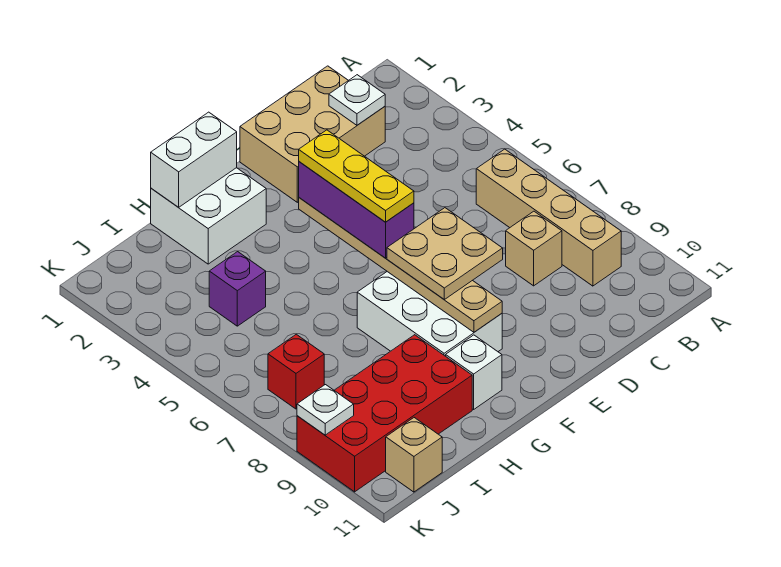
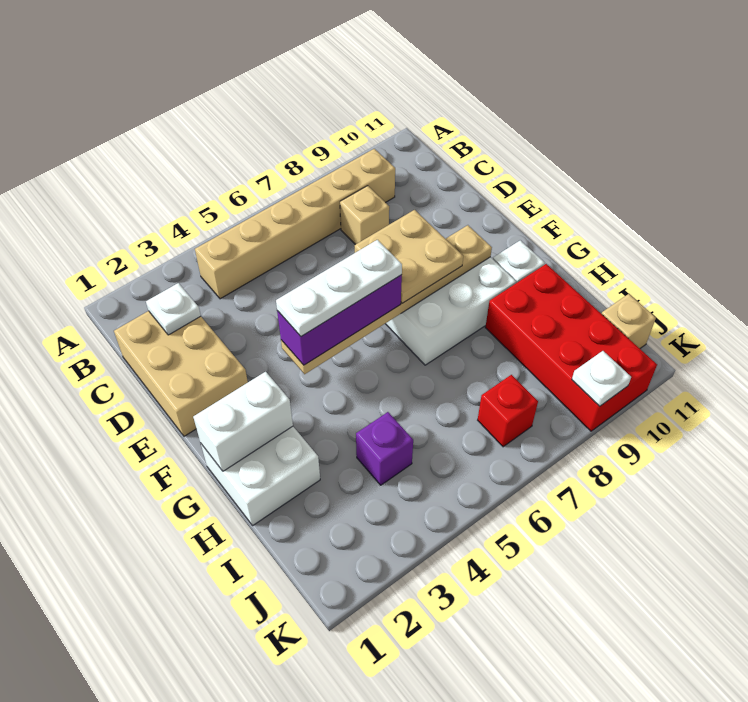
tan brick B6:B9 level 1 -> tan brick B4:B9 level 1
yellow plate F4:F6 level 4 -> white plate F4:F6 level 4
white brick G1:H1 level 2 -> white brick G1:G2 level 2

